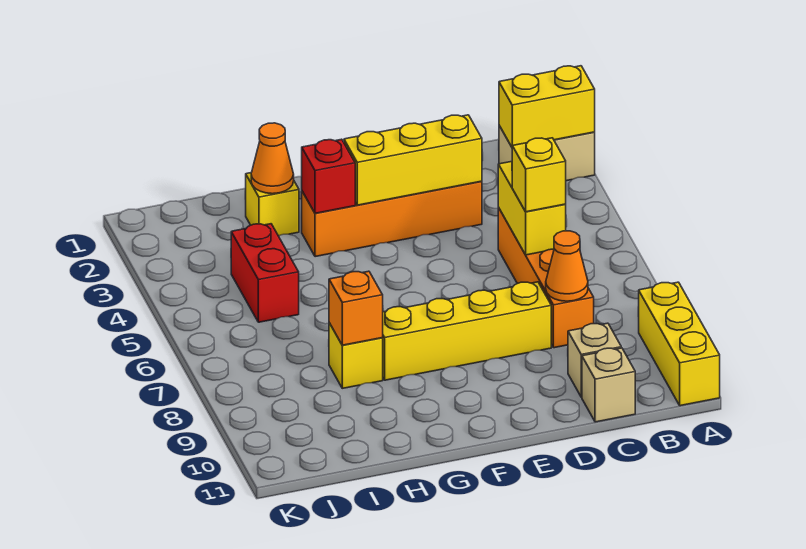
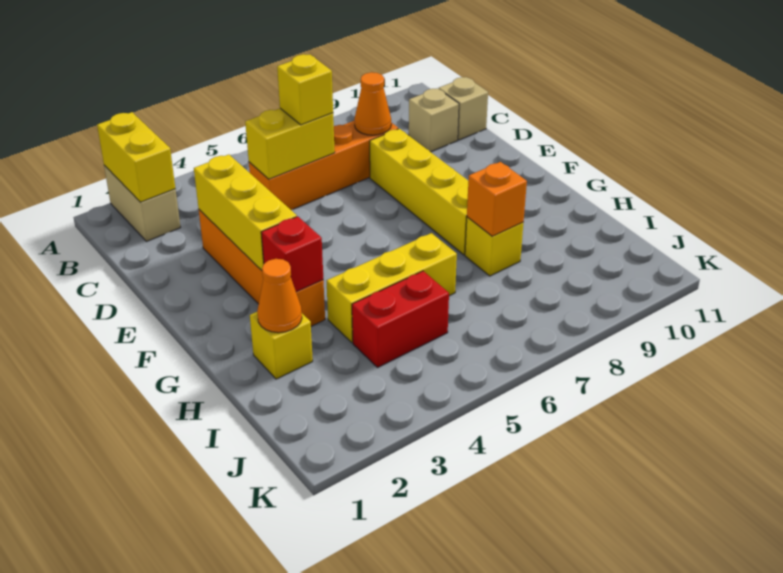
yellow brick A9:A11 level 1 -> yellow brick H4:H6 level 1

